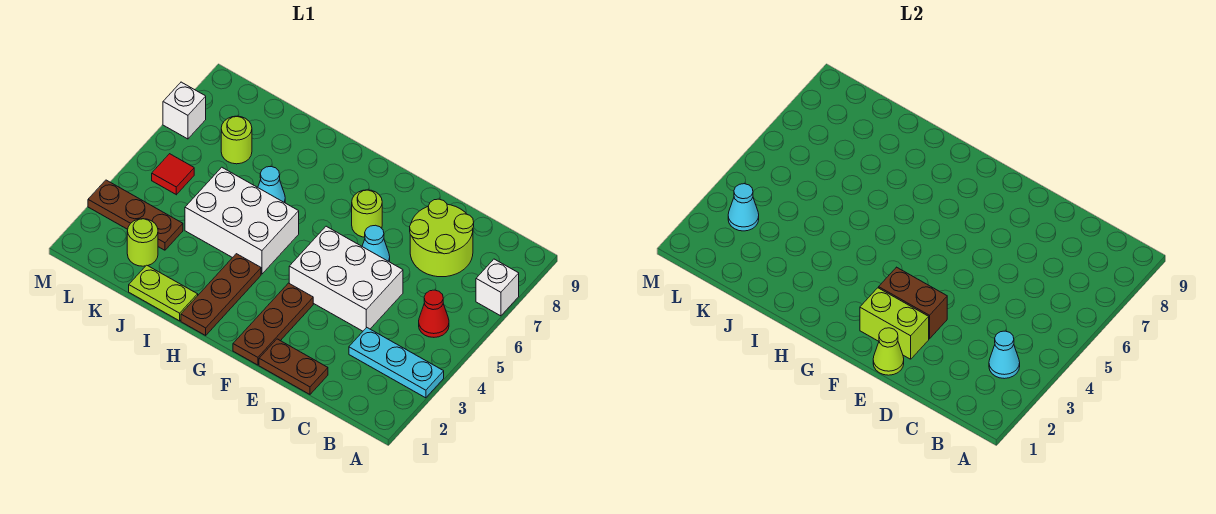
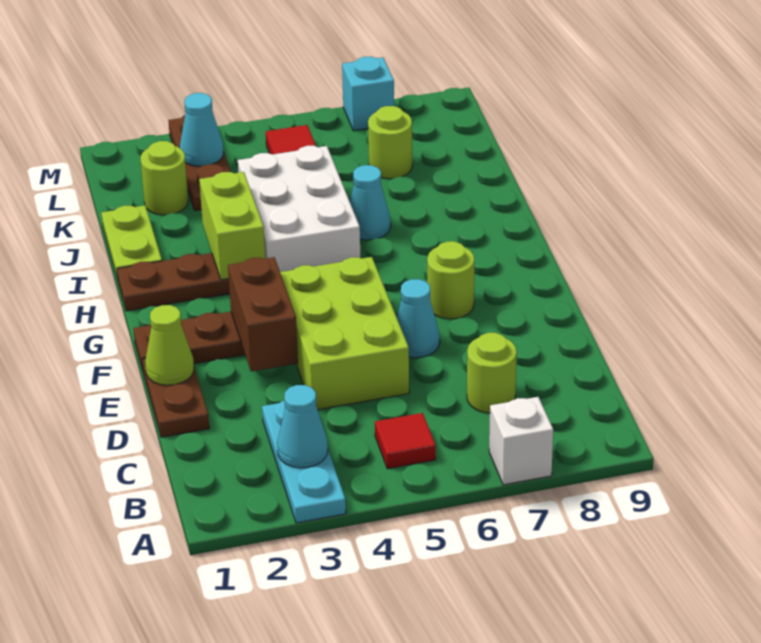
red cone B5 level 1 -> red tile B5 level 1
lime round brick C7:D8 level 1 -> lime round brick C7 level 1
white brick D4:F5 level 1 -> lime brick D4:F5 level 1
lime brick E2:F2 level 2 -> lime brick H3:I3 level 2
white brick M7 level 1 -> cyan brick M7 level 1

